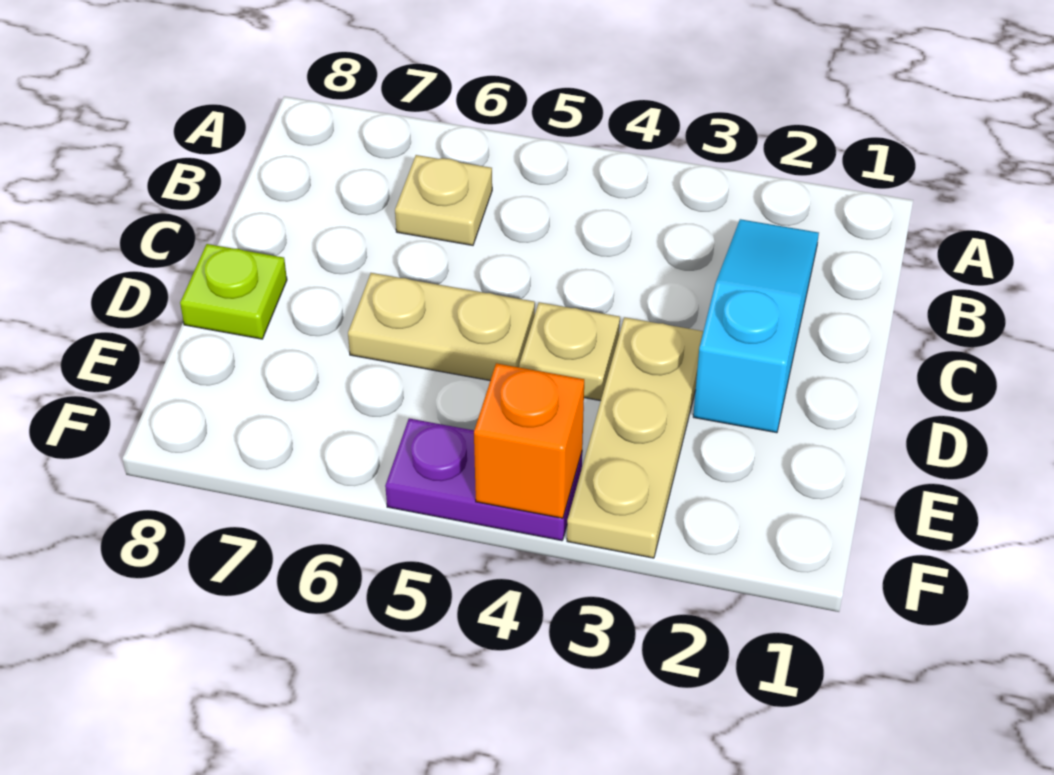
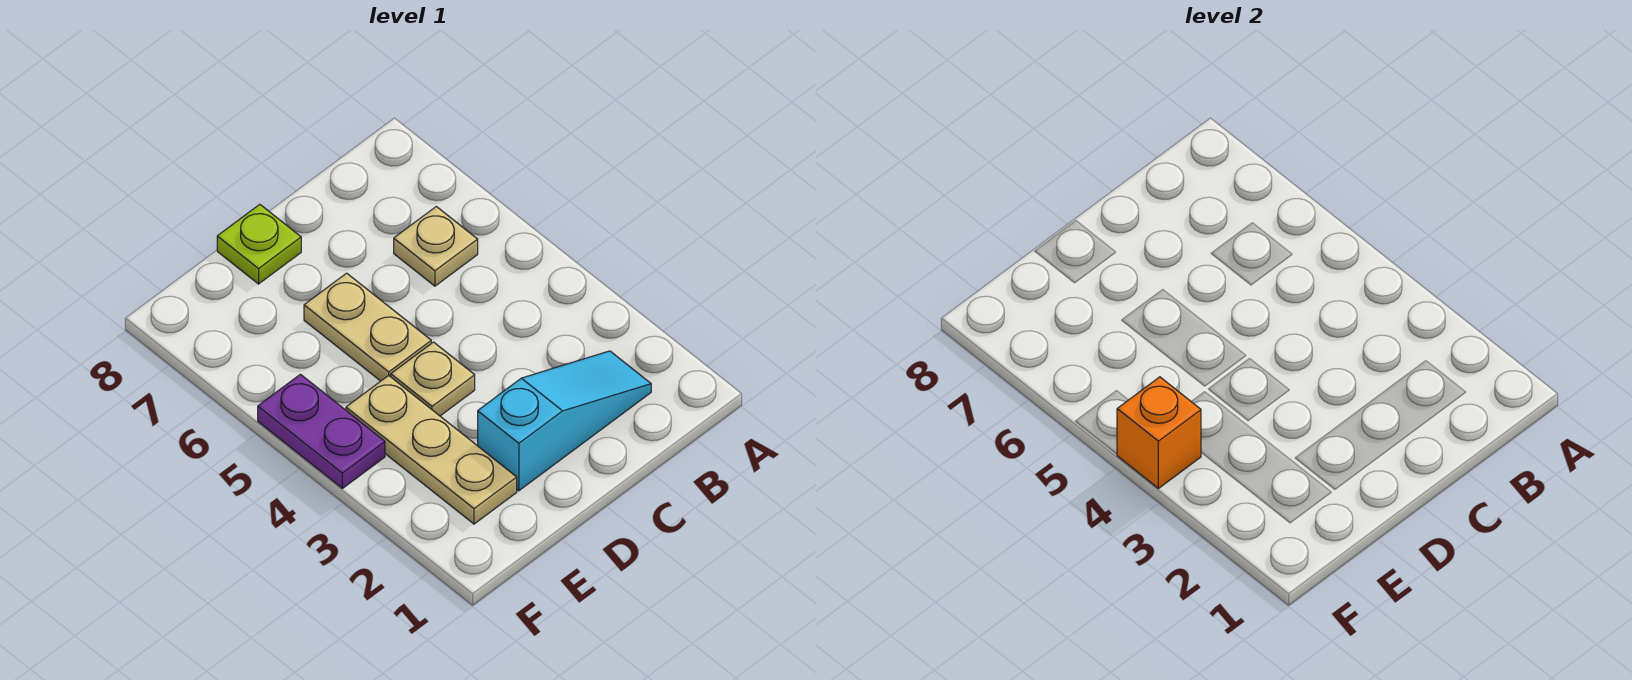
tan plate D3:F3 level 1 -> tan plate E2:E4 level 1

